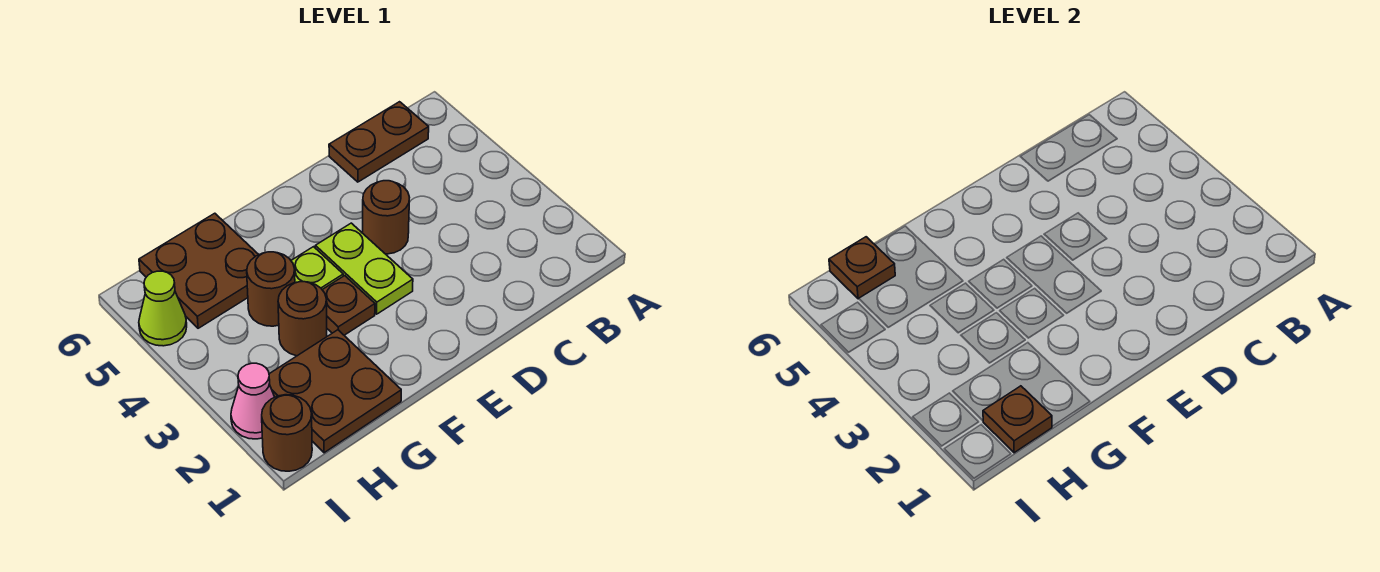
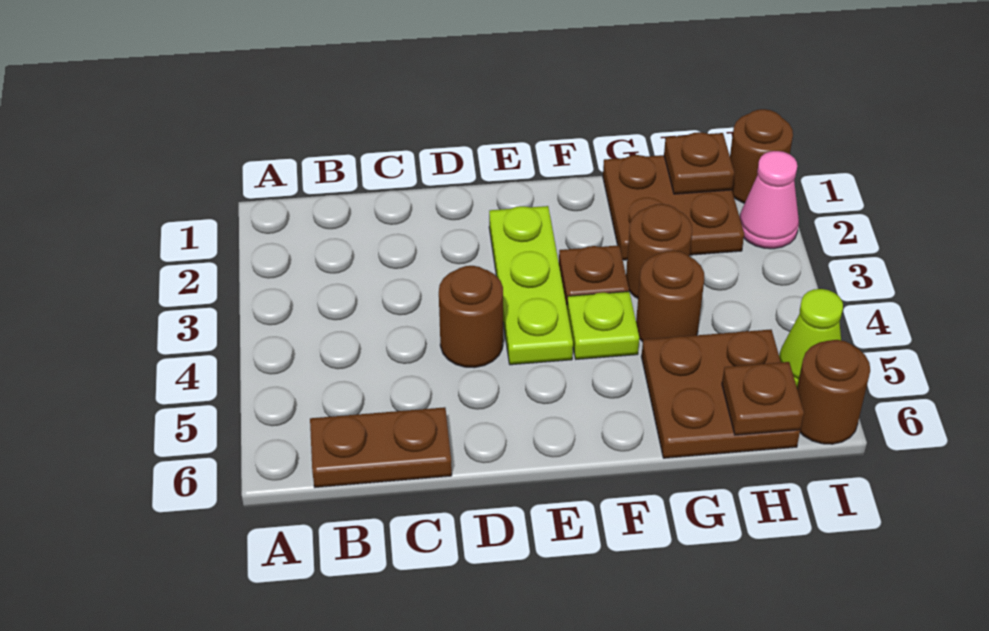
lime plate E3:E4 level 1 -> lime plate E2:E4 level 1
none -> brown round brick I6 level 1

